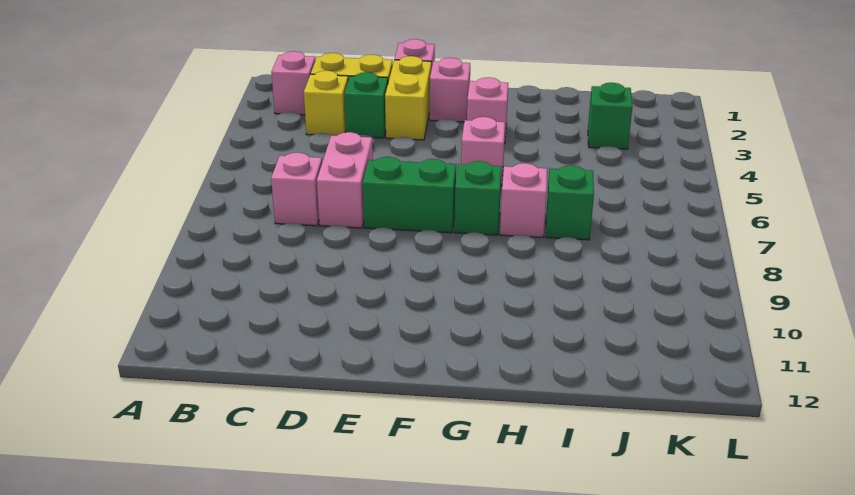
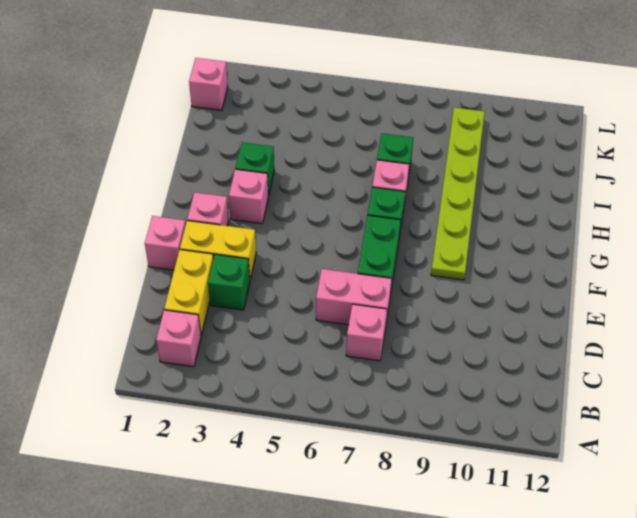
yellow brick C3 level 1 -> none
none -> lime plate F9:K9 level 1
pink brick G5 level 1 -> pink brick K1 level 1
green brick J3 level 1 -> green brick H3 level 1

